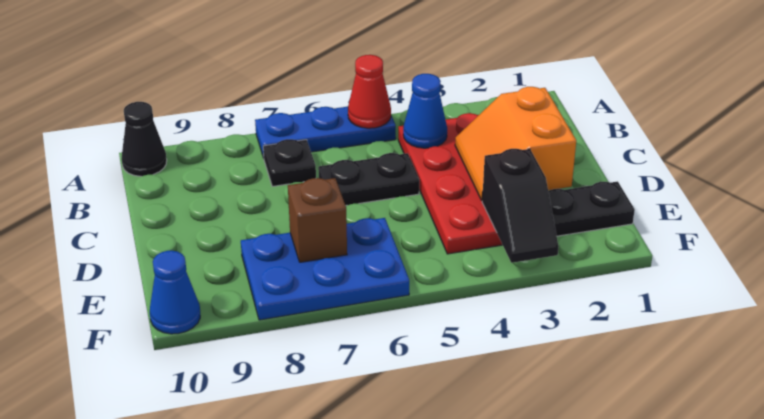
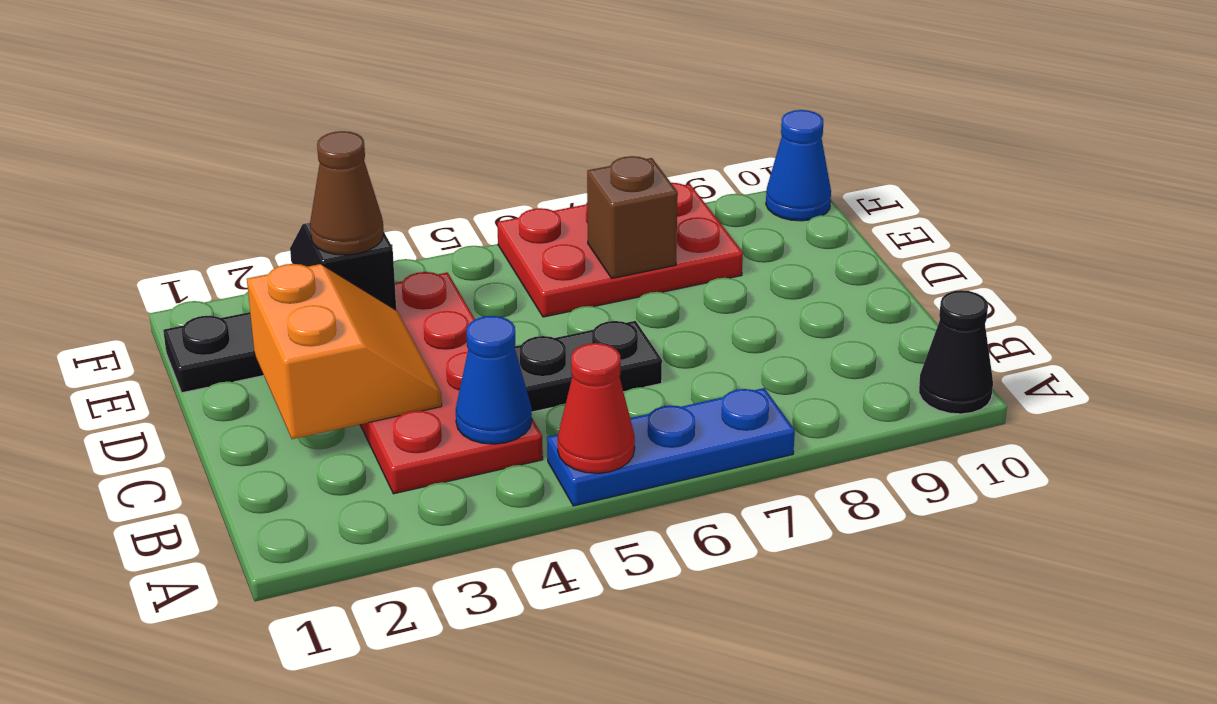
black plate B7 level 1 -> none
none -> brown cone E3 level 3
blue plate E6:F8 level 1 -> red plate E6:F8 level 1

